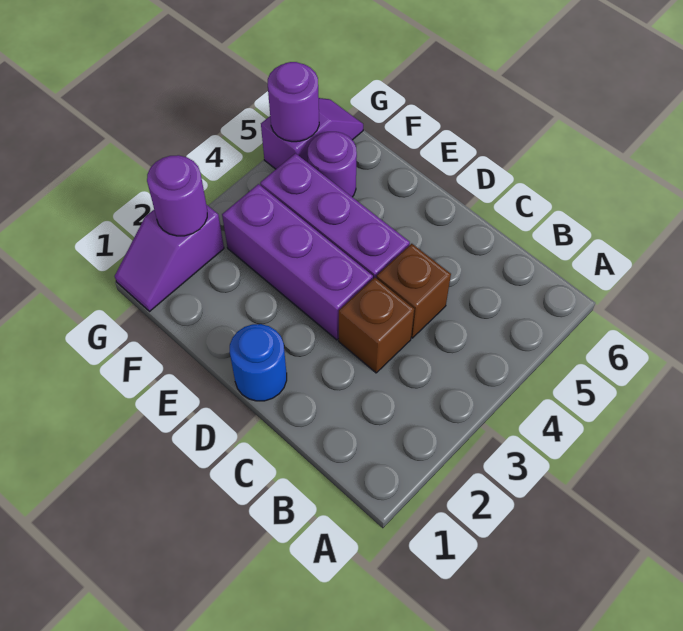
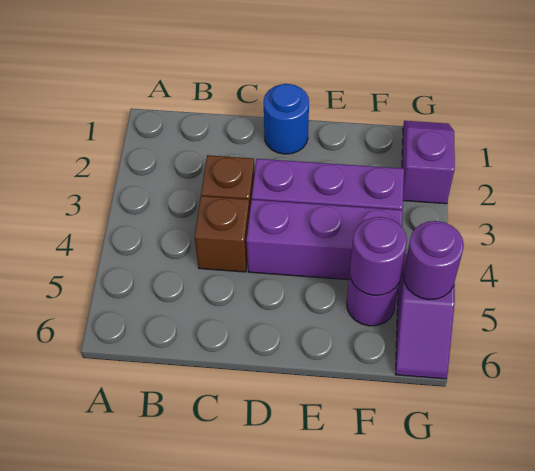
purple round brick G2 level 2 -> purple round brick F5 level 2

